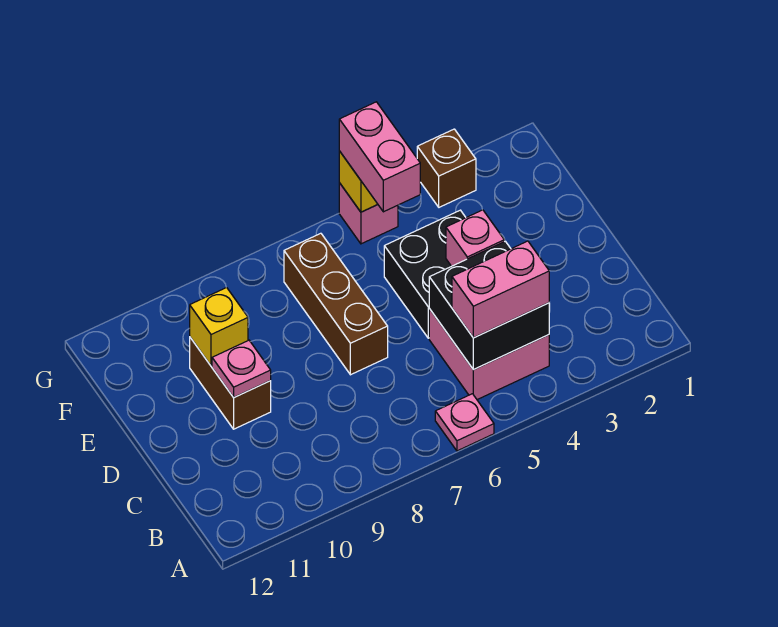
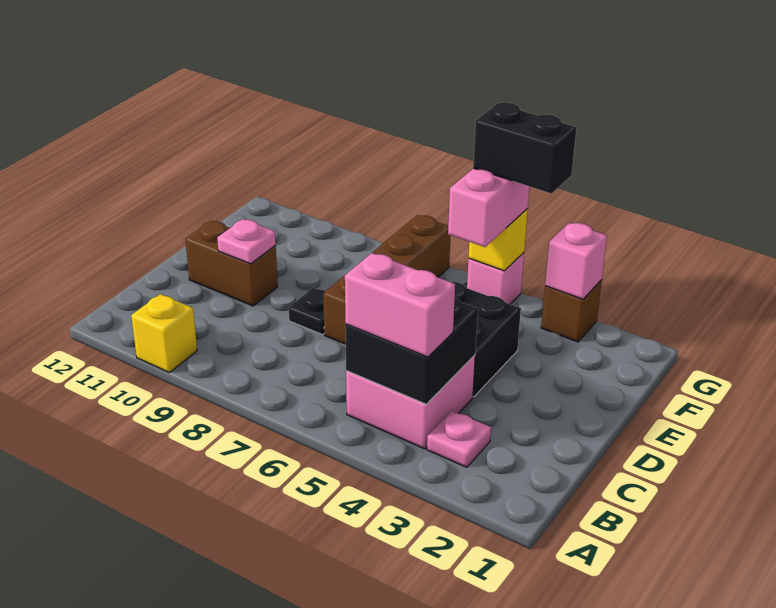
pink plate A6 level 1 -> pink plate B3 level 1
pink brick D4 level 2 -> pink brick G3 level 2
brown brick D7:F7 level 1 -> brown brick D7:G7 level 1
none -> black plate D8 level 1
brown brick D10:E10 level 1 -> brown brick D10:D11 level 1
yellow brick E10 level 2 -> yellow brick A10 level 1
none -> black brick G4:G5 level 4

